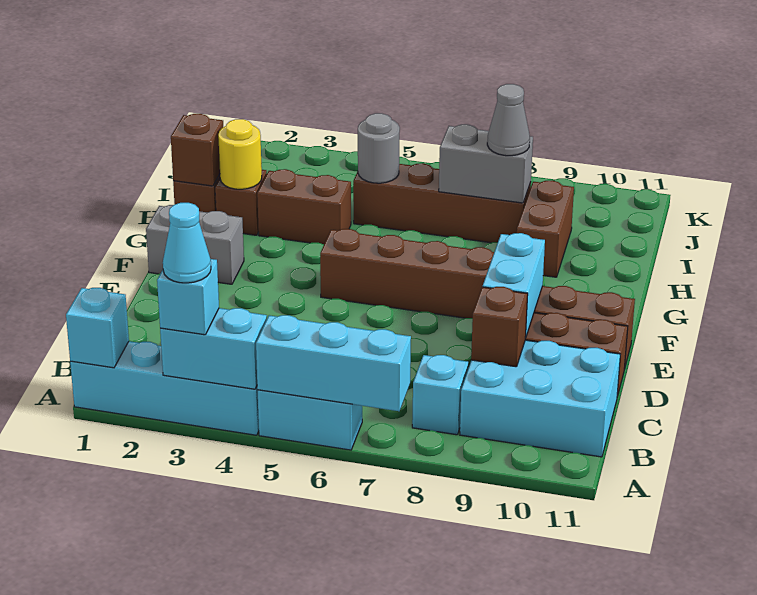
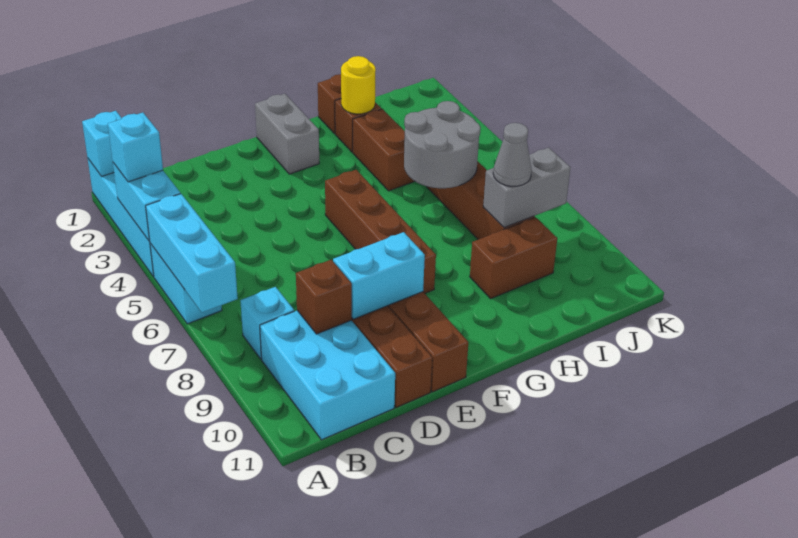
cyan cone A3 level 4 -> none
brown brick H1 level 2 -> none
grey round brick I5 level 2 -> grey round brick H5:I6 level 2
grey brick I7:I8 level 2 -> grey brick I8:J8 level 2

